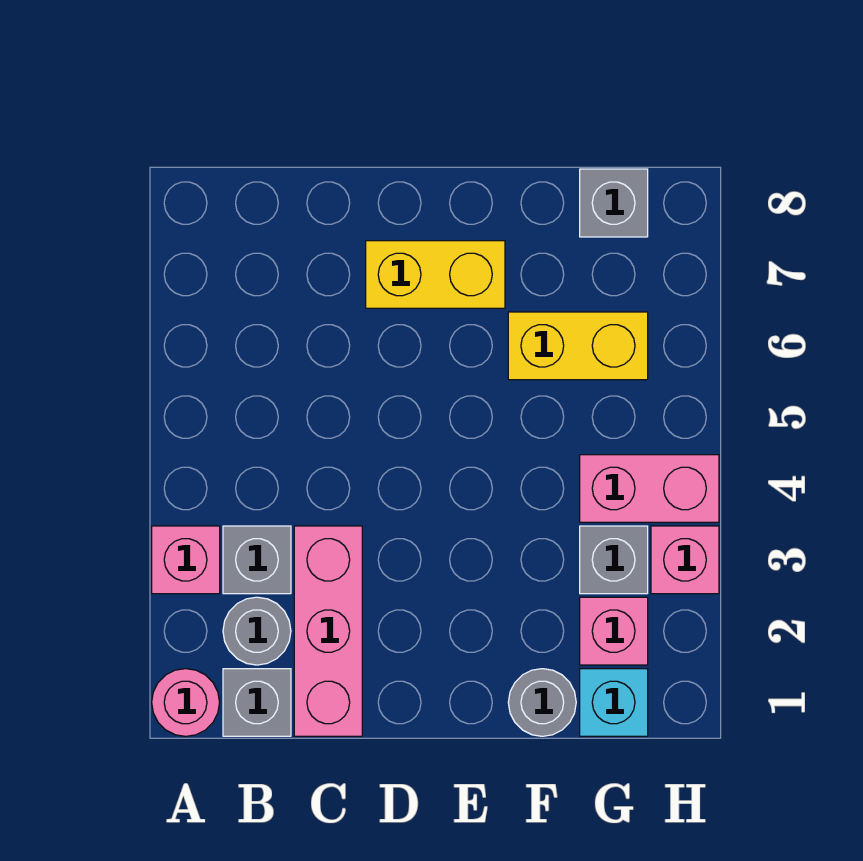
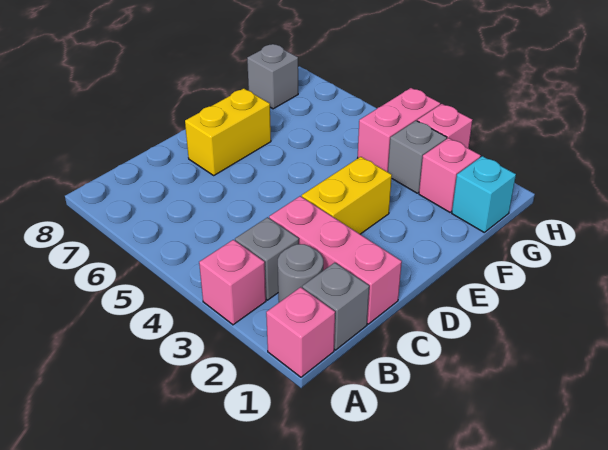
pink round brick A1 level 1 -> pink brick A1 level 1
grey round brick F1 level 1 -> none
yellow brick F6:G6 level 1 -> yellow brick D3:E3 level 1

